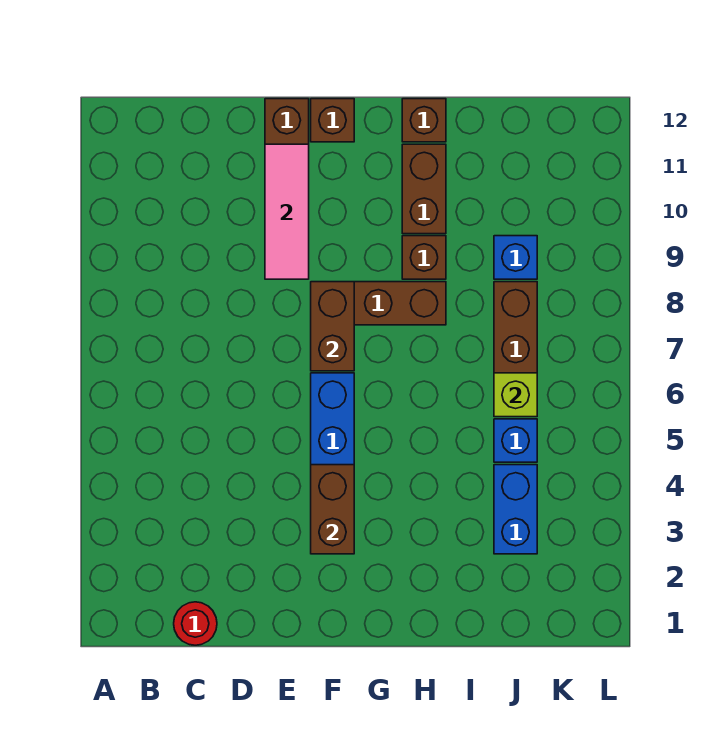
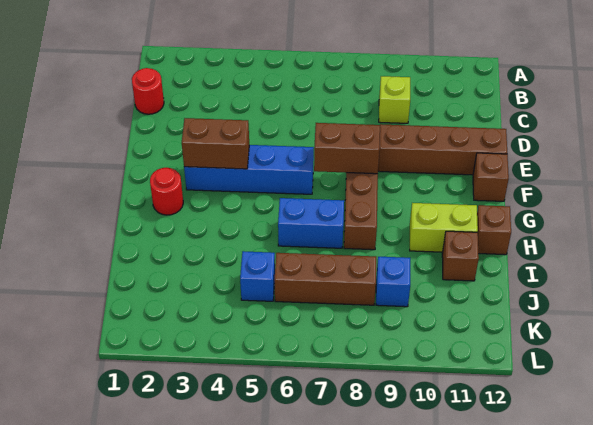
pink tile E9:E11 level 2 -> none
none -> red round brick G2 level 1
brown brick H9 level 1 -> brown brick I11 level 1
brown brick H10:H11 level 1 -> lime brick H10:H11 level 1
blue brick J3:J4 level 1 -> blue brick H6:H7 level 1
lime brick J6 level 2 -> lime brick C9 level 1

